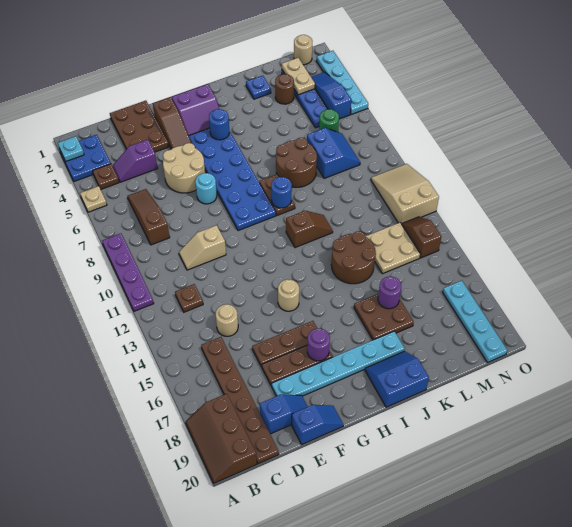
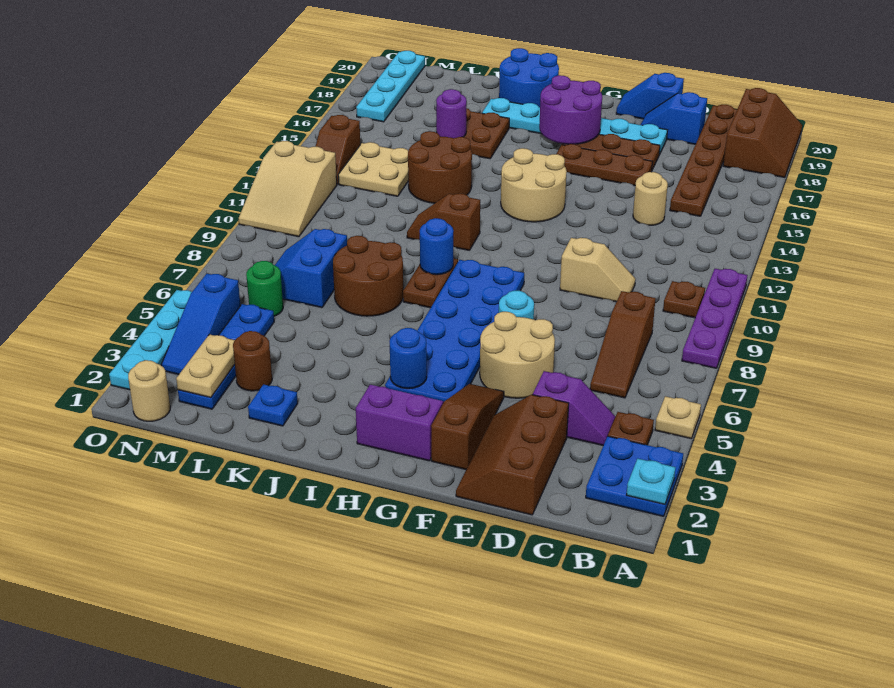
brown plate C12 level 1 -> brown plate B10 level 1
brown plate D1:E3 level 1 -> brown slope D1:E3 level 1 top D
tan round brick G14 level 1 -> tan round brick G13:H14 level 1
purple round brick G17 level 2 -> purple round brick G17:H18 level 2
blue slope I19:J20 level 1 top 20 -> blue round brick I19:J20 level 1

